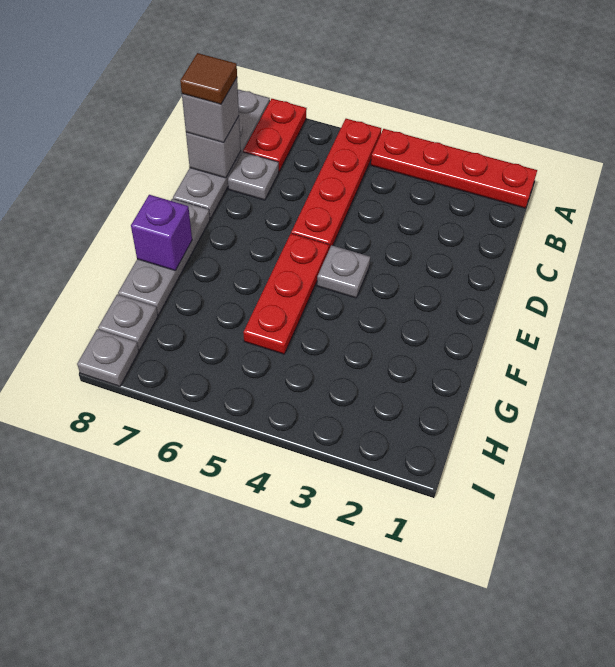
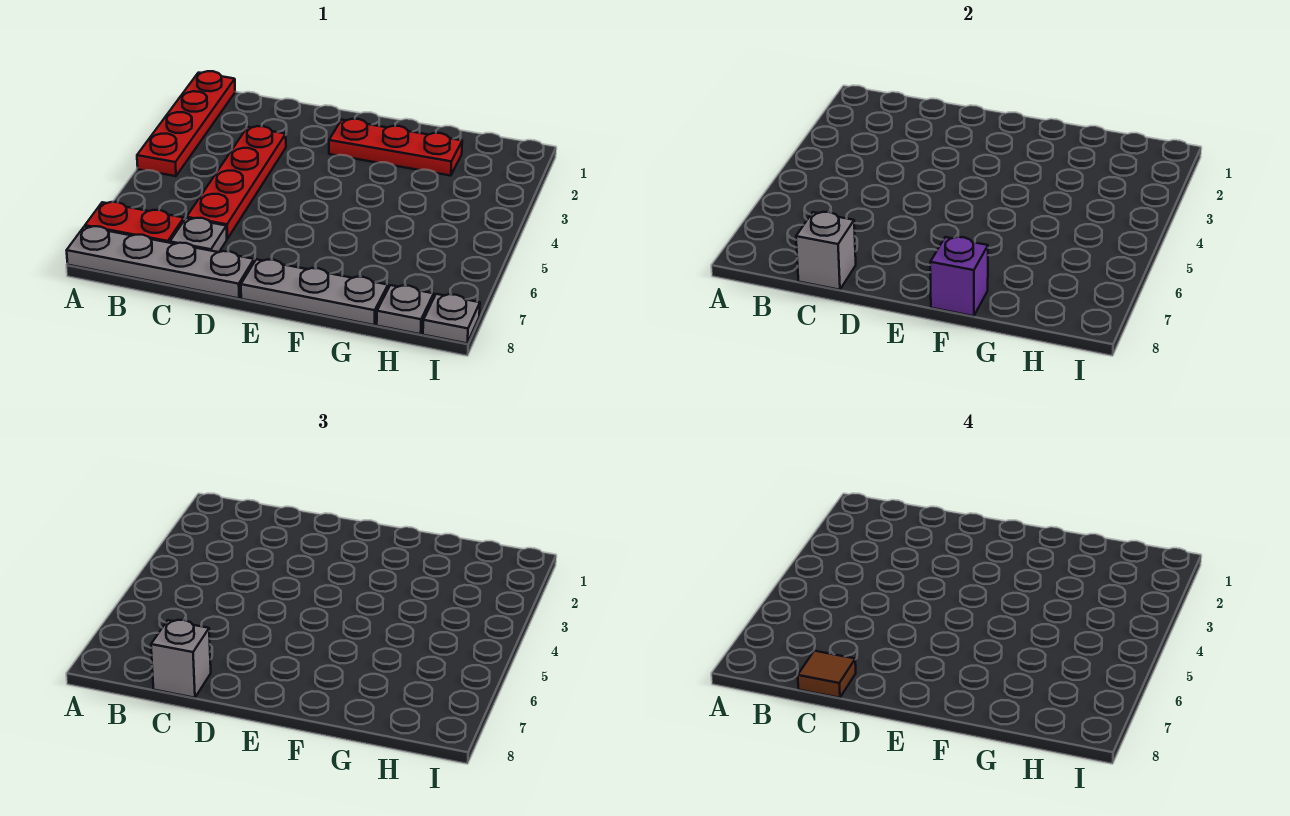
red plate A5:D5 level 1 -> red plate C3:C6 level 1
grey plate E4 level 1 -> none
red plate E5:G5 level 1 -> red plate E2:G2 level 1

